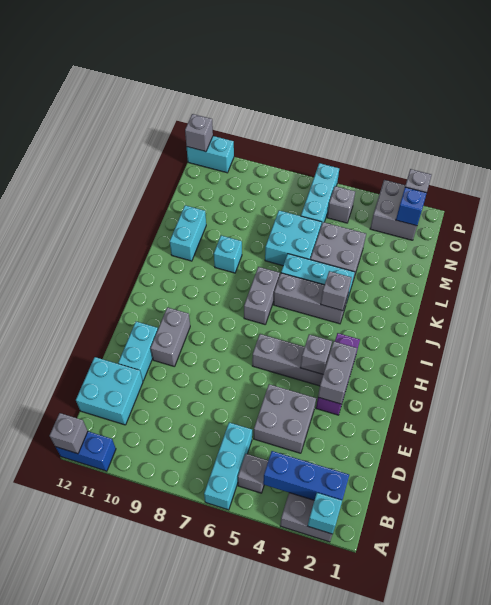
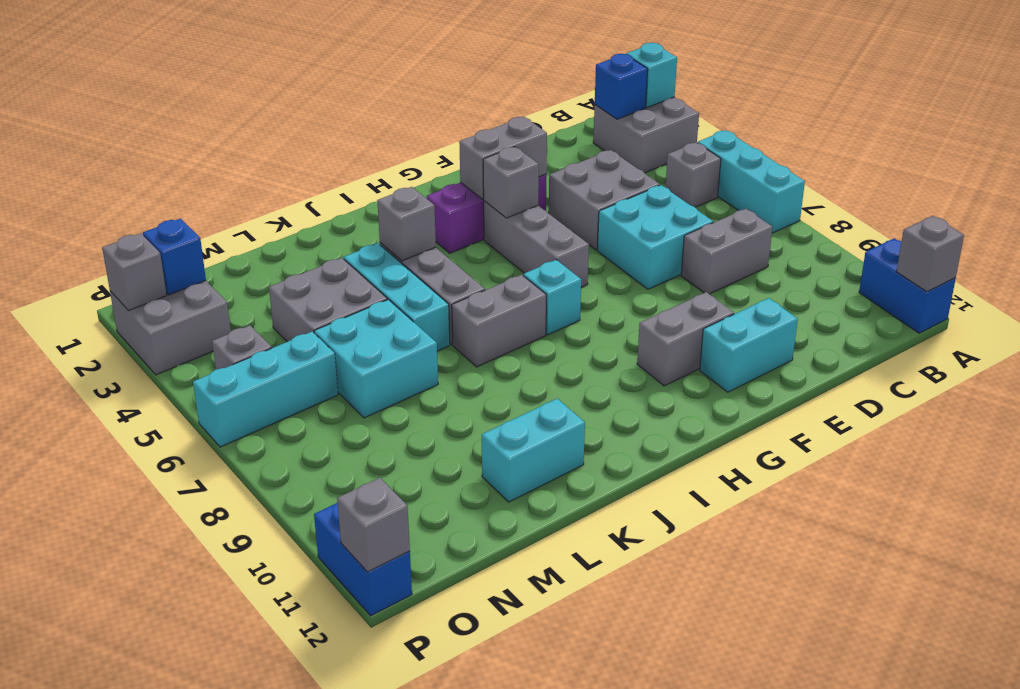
cyan brick A6:C6 level 1 -> cyan brick A5:A7 level 1
blue brick B2:B4 level 2 -> blue brick B2 level 2
none -> grey brick C8:D8 level 1
cyan brick C11:D12 level 1 -> cyan brick D6:E7 level 1
cyan brick K9 level 1 -> cyan brick H7 level 1
cyan brick P11:P12 level 1 -> blue brick P11:P12 level 1

